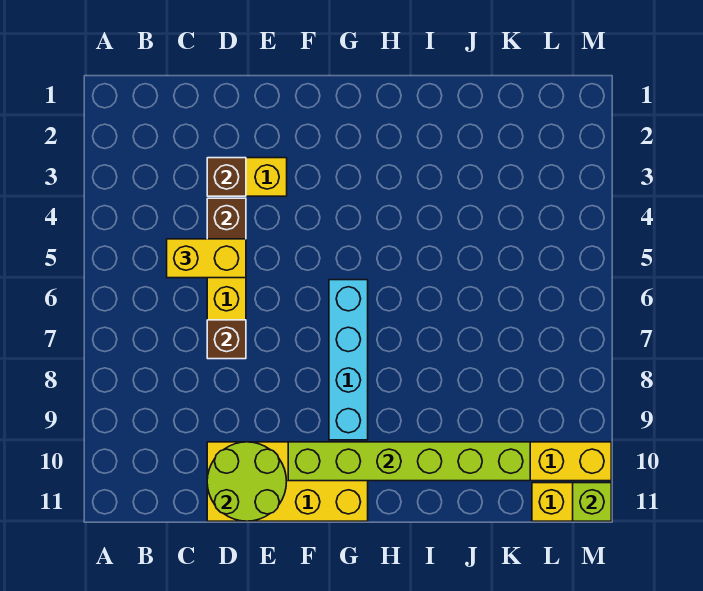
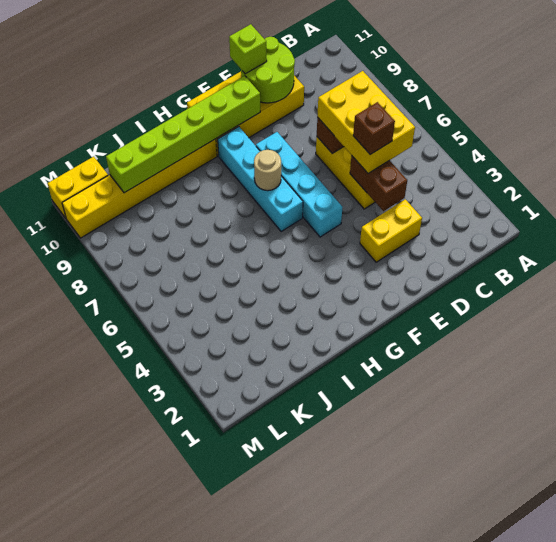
yellow brick C5:D5 level 3 -> yellow brick C5:D7 level 3
brown brick D3 level 2 -> brown brick D5 level 4
none -> cyan brick F5:F8 level 1
none -> tan round brick G7 level 2
lime brick M11 level 2 -> lime brick E11 level 3

